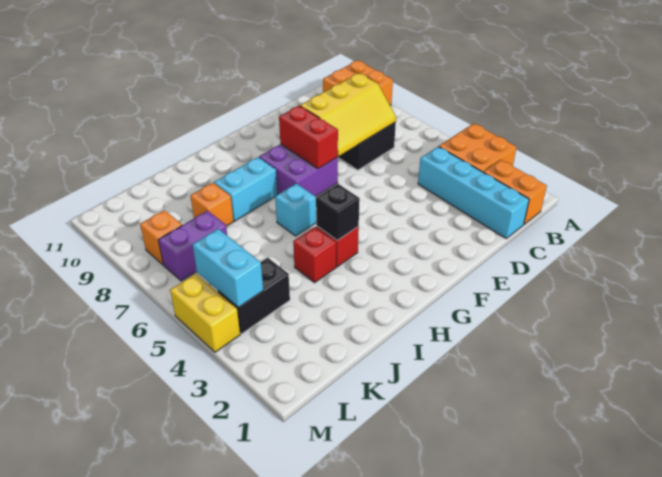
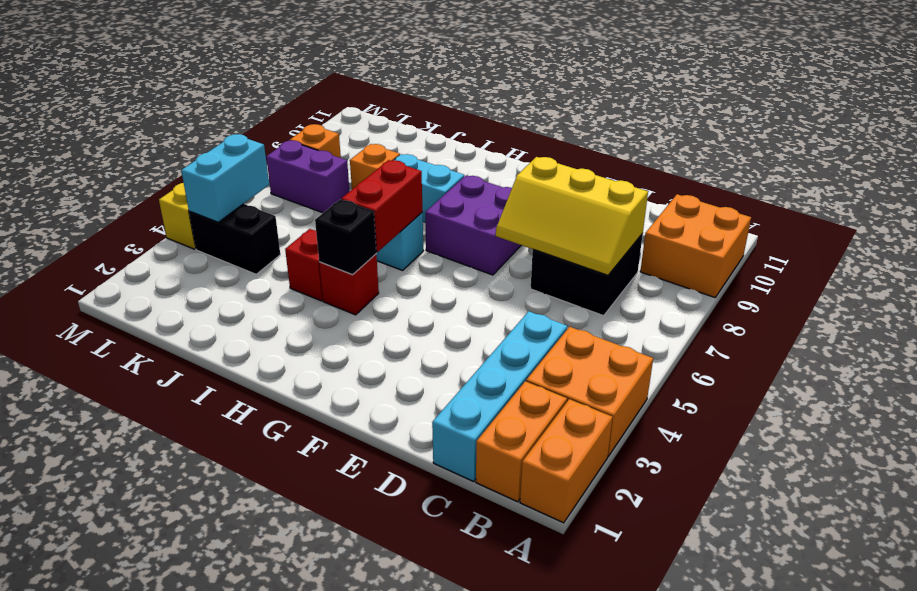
none -> orange brick A1:A2 level 1
red brick F7:F8 level 2 -> red brick H5:H6 level 2

